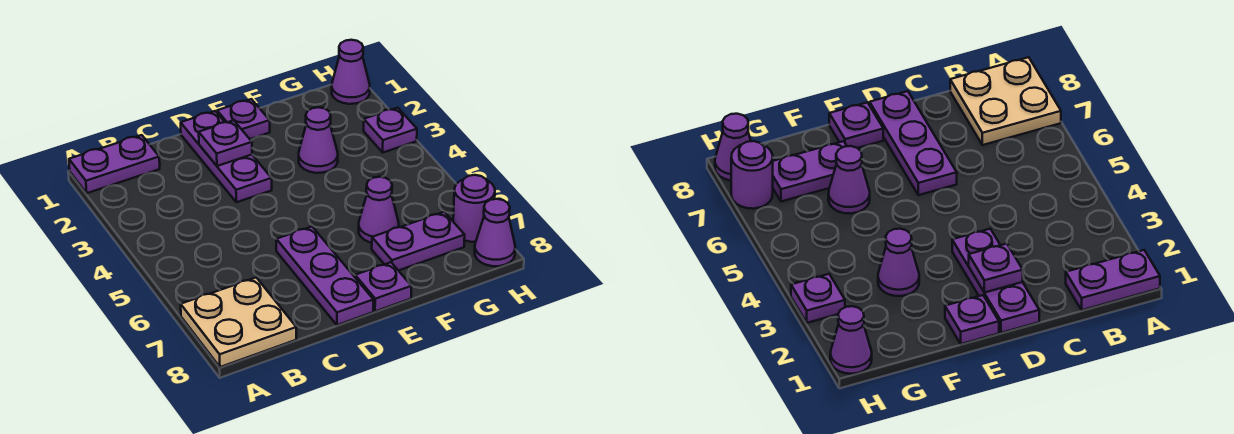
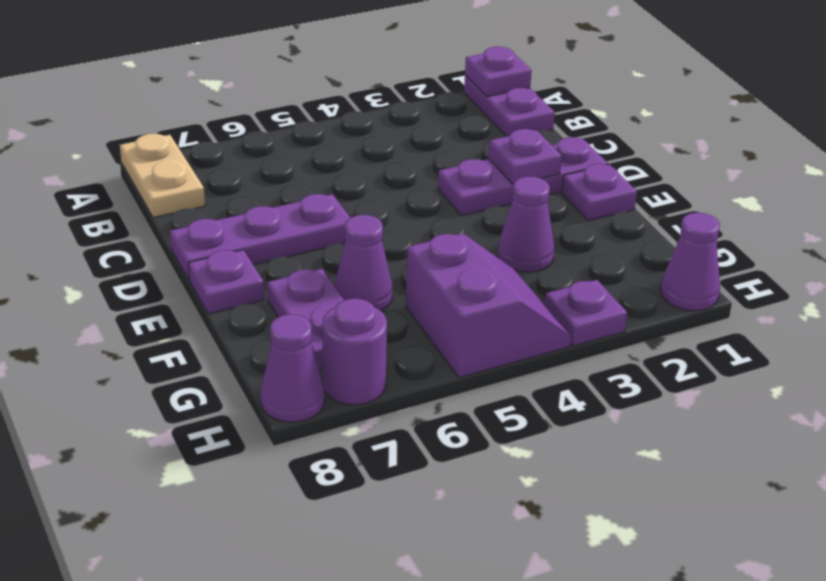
none -> purple plate A1 level 2
tan plate A7:B8 level 1 -> tan plate A8:B8 level 1
none -> purple slope G4:H5 level 1 top 5

